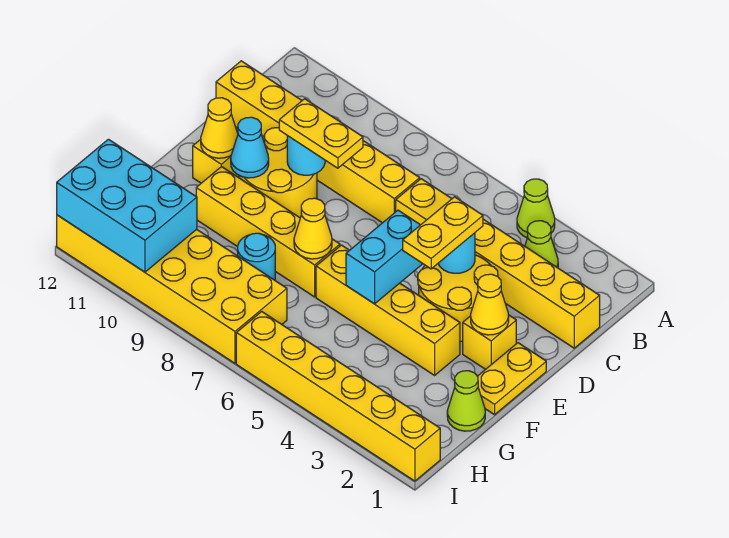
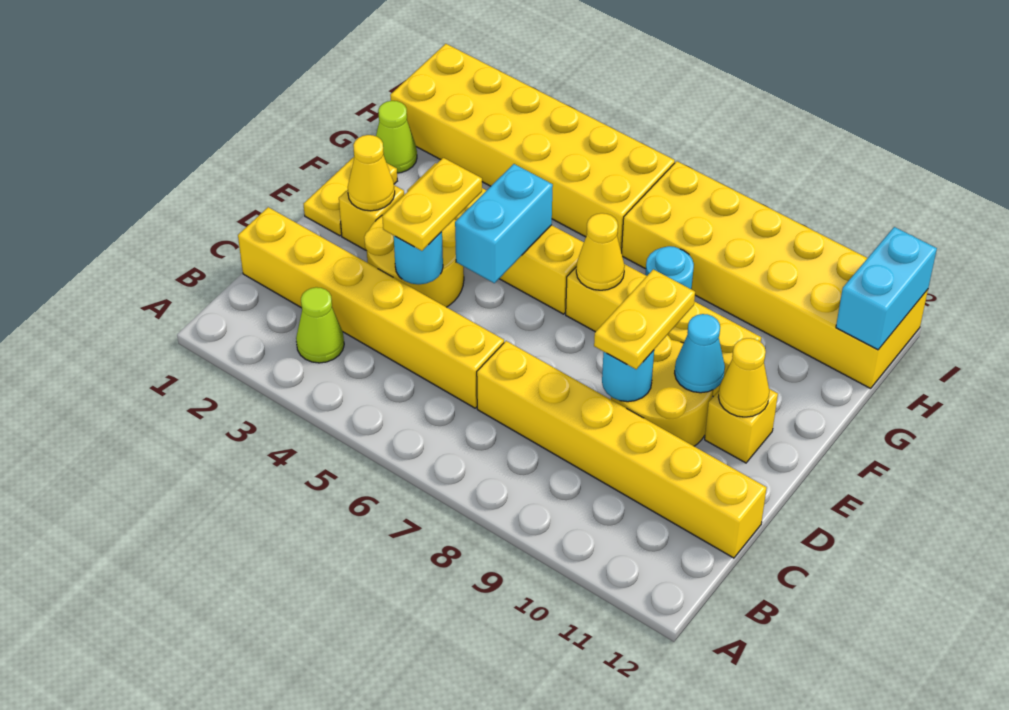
lime cone A4 level 1 -> none
yellow plate D8:D9 level 3 -> yellow plate D9:E9 level 3
cyan brick H10:I12 level 2 -> cyan brick H12:I12 level 2
yellow brick I1:I6 level 1 -> yellow brick H1:I6 level 1

